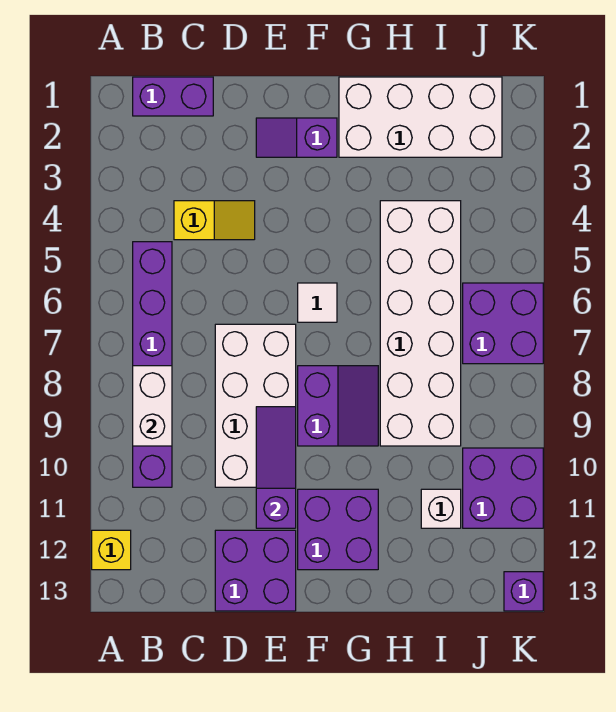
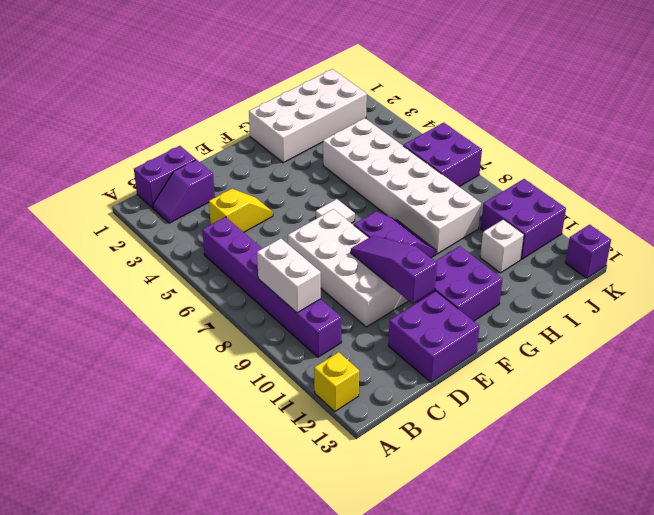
purple slope E2:F2 level 1 top F -> purple slope B2:C2 level 1 top C

